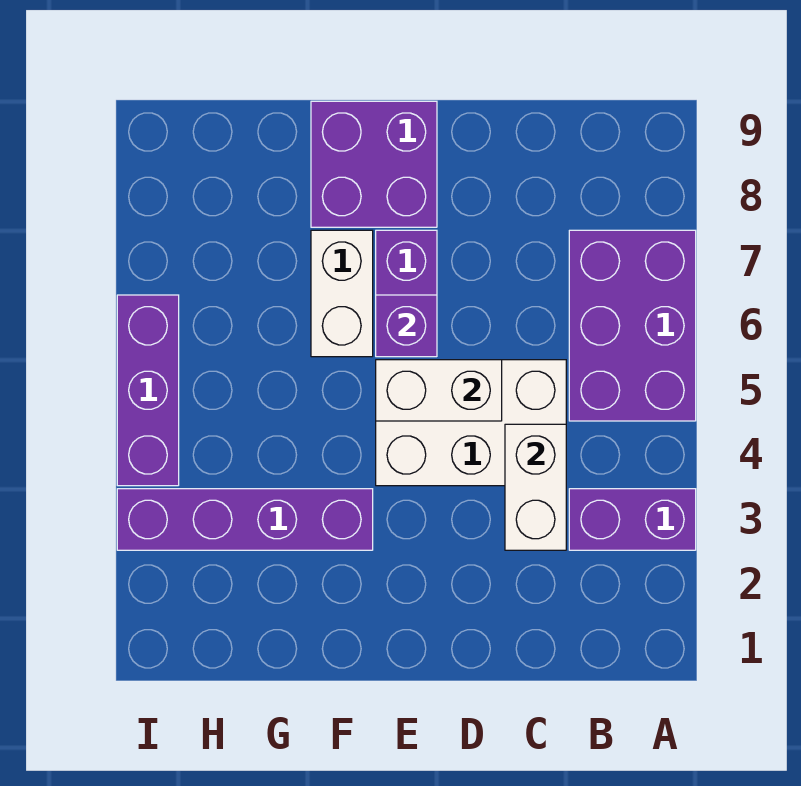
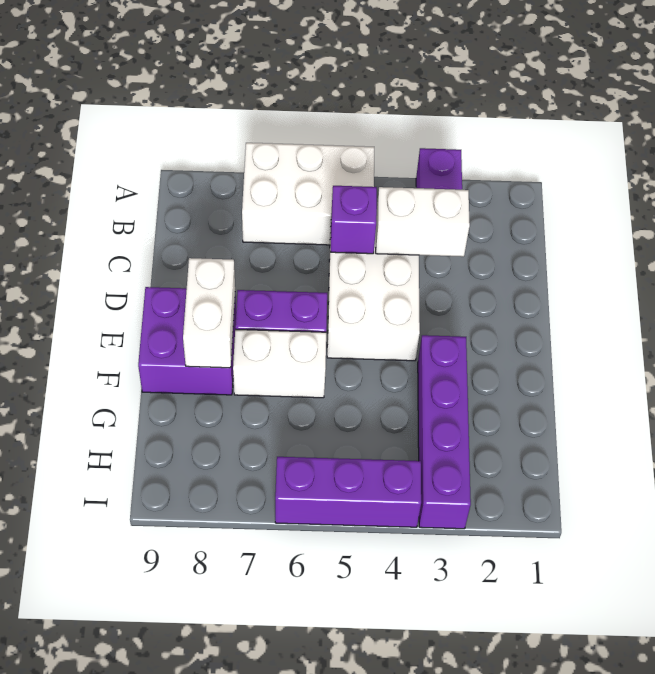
purple brick A5:B7 level 1 -> white brick A5:B7 level 1
white brick D5:E5 level 2 -> white brick E8:F8 level 2
purple brick E6 level 2 -> purple brick C5 level 2

